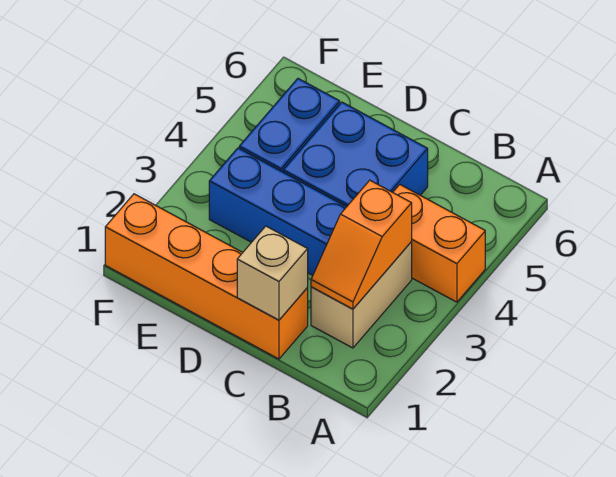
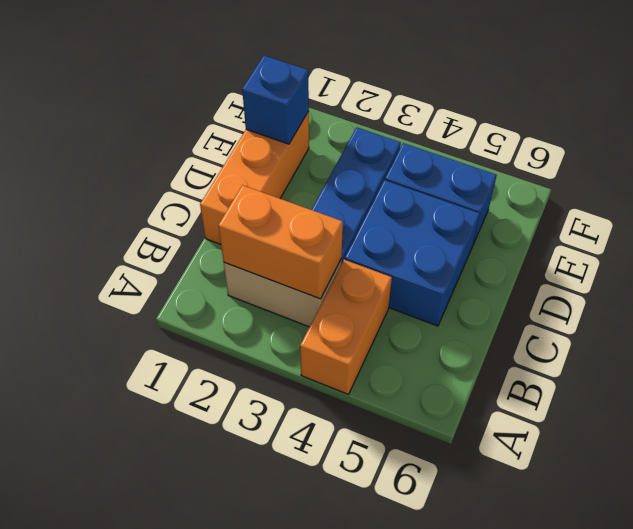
orange slope B2:B3 level 2 top 3 -> orange brick B2:B3 level 2
orange brick C1:F1 level 1 -> orange brick C1:E1 level 1
tan brick C1 level 2 -> none
none -> blue brick E1 level 2

